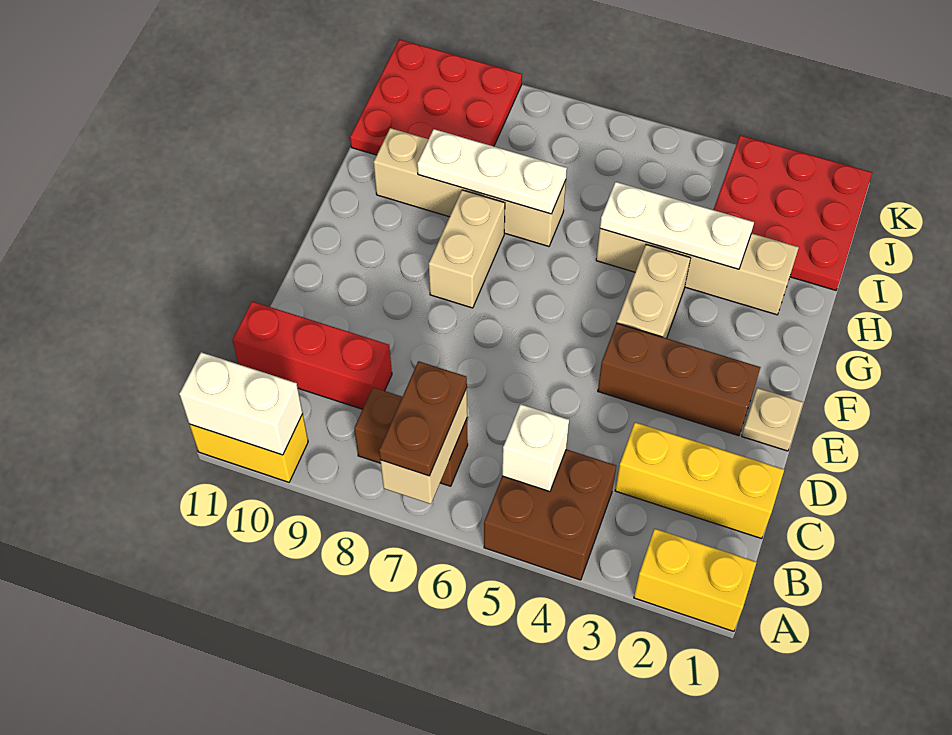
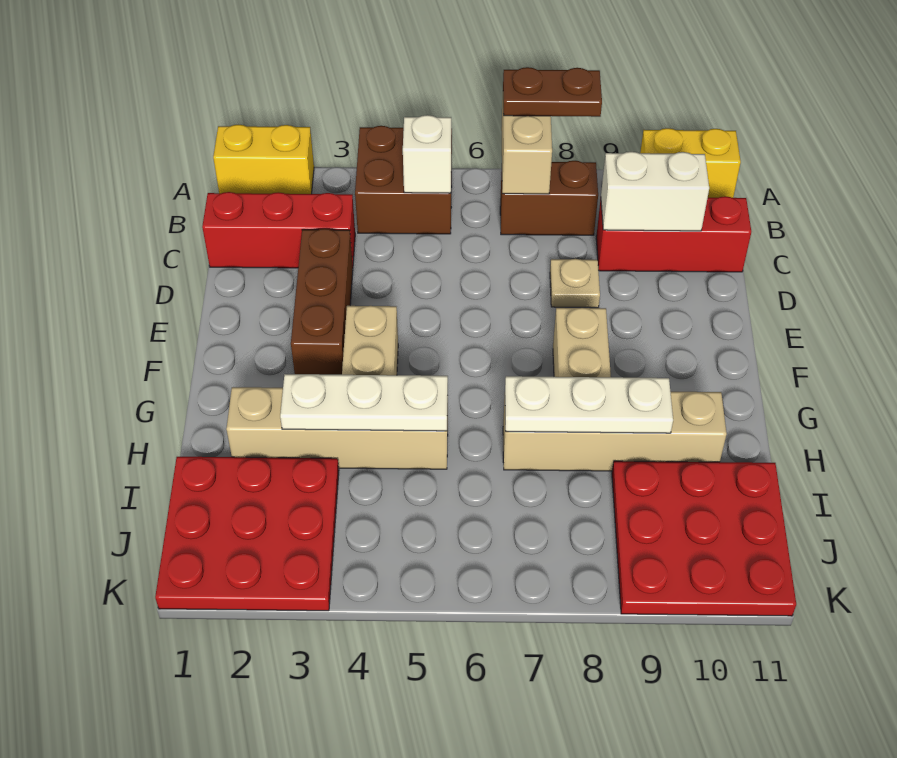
brown plate A7:B7 level 3 -> brown plate A7:A8 level 3
white brick A10:A11 level 2 -> white brick C9:C10 level 2
yellow brick C1:C3 level 1 -> red brick C1:C3 level 1
tan plate E1 level 1 -> tan plate D8 level 1
brown brick E2:E4 level 1 -> brown brick D3:F3 level 1

